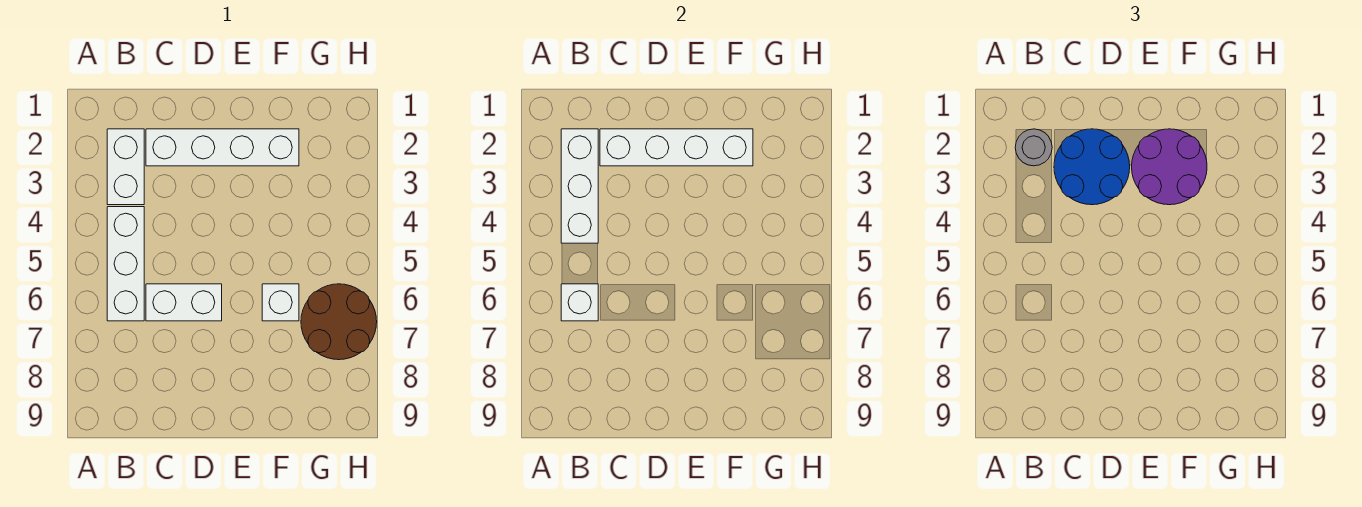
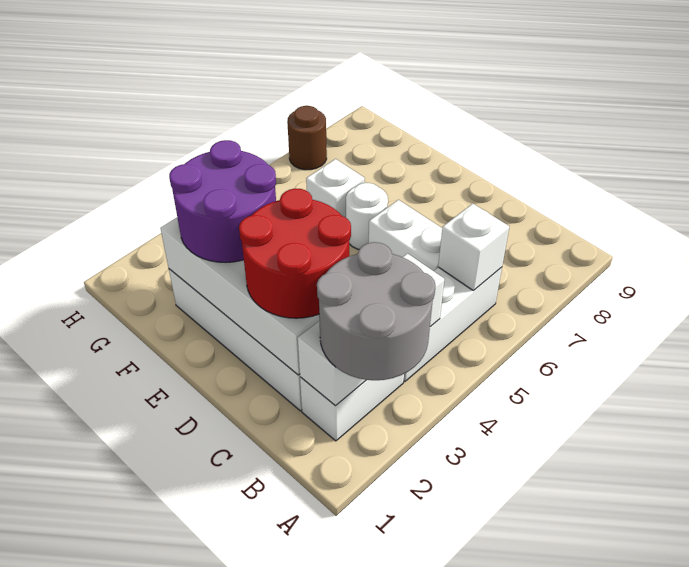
grey round brick B2 level 3 -> grey round brick A2:B3 level 3
blue round brick C2:D3 level 3 -> red round brick C2:D3 level 3
none -> white round brick E6 level 1
brown round brick G6:H7 level 1 -> brown round brick H7 level 1

